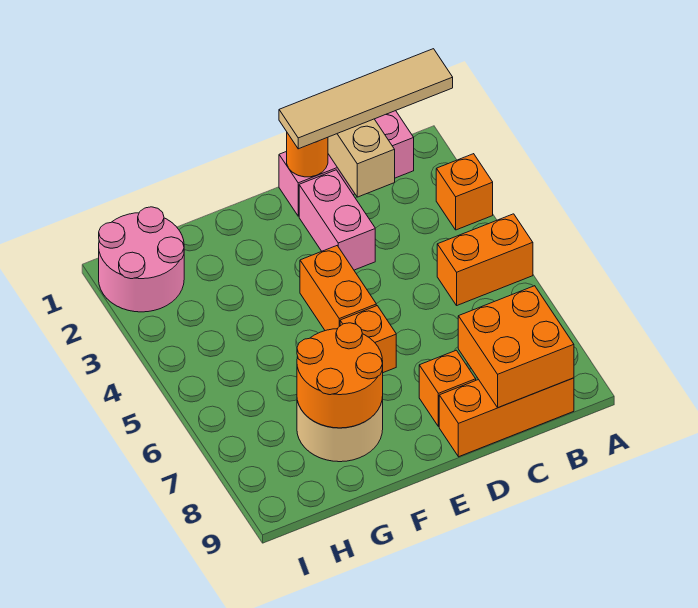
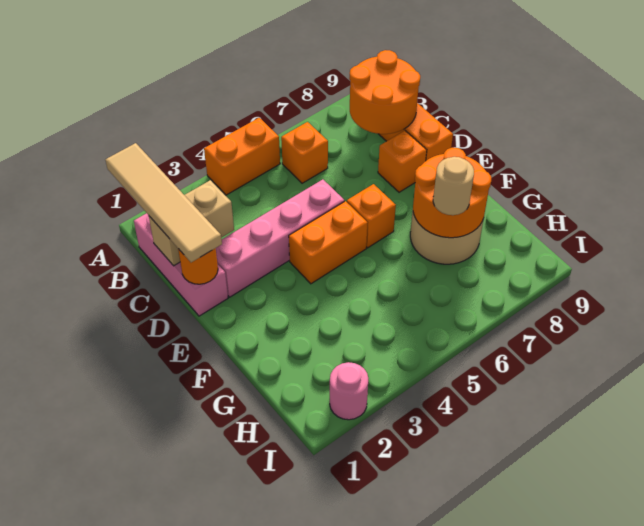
orange brick A3 level 1 -> orange brick B6 level 1
orange brick A5:B5 level 1 -> orange brick A4:A5 level 1
orange brick B8:C9 level 2 -> orange round brick B8:C9 level 2
pink brick D2:D3 level 1 -> pink brick D2:D5 level 1
none -> tan round brick G7 level 3
pink round brick H1:I2 level 1 -> pink round brick I2 level 1

